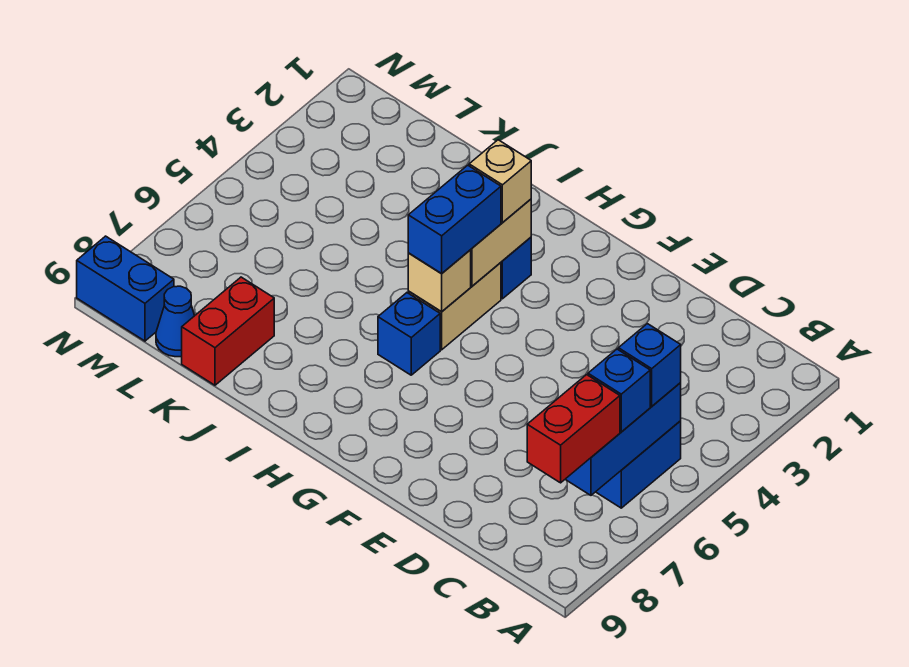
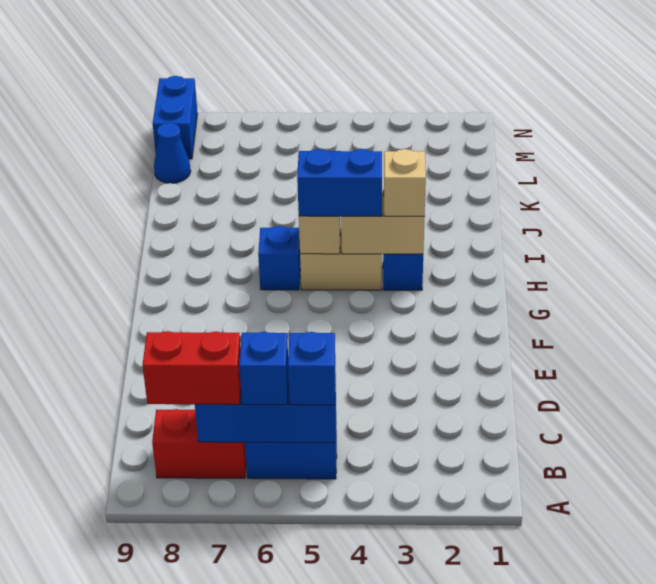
red brick K8:K9 level 1 -> red brick B7:B8 level 1

